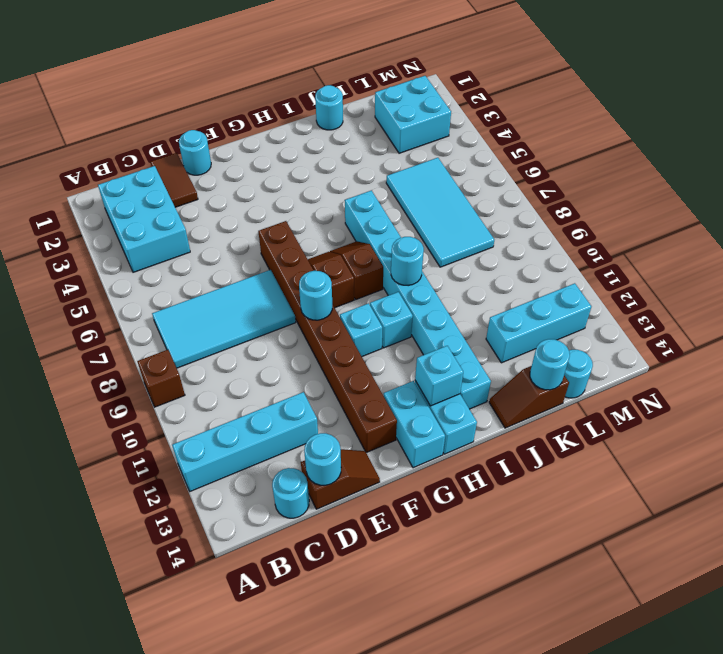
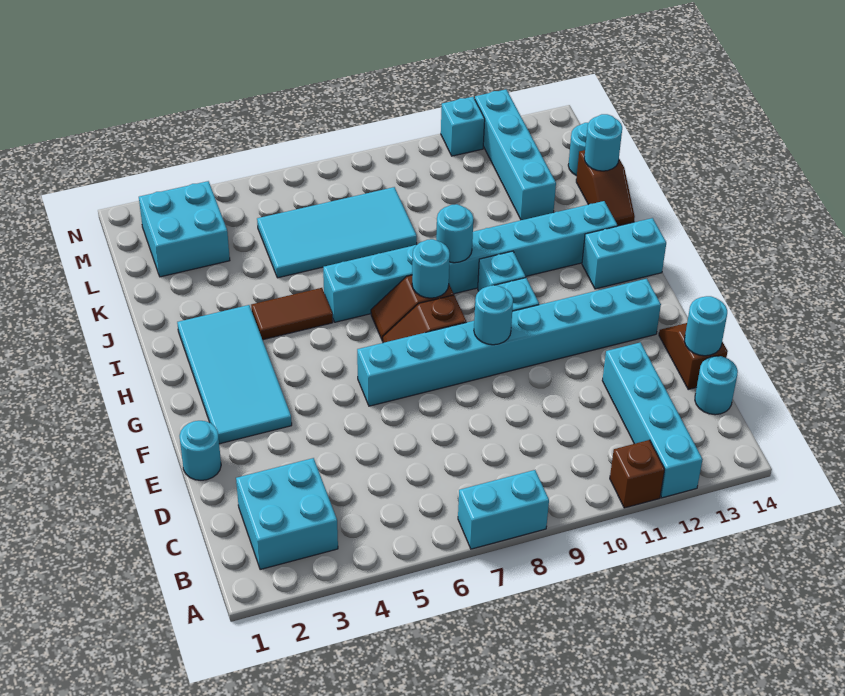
brown brick A9 level 1 -> brown brick A11 level 1
cyan brick B2:C4 level 1 -> cyan brick B2:C3 level 1
cyan tile B7:E8 level 1 -> cyan tile F2:I3 level 1
brown tile D1:D2 level 1 -> brown tile I4:I5 level 1
brown brick F6:F13 level 1 -> cyan brick F6:F13 level 1
cyan brick G13:G14 level 1 -> cyan brick A7:A8 level 1
cyan brick H13 level 2 -> cyan brick N11 level 1
cyan round brick J1 level 1 -> cyan round brick H8 level 2
cyan brick K12:M12 level 1 -> cyan brick K12:N12 level 1

